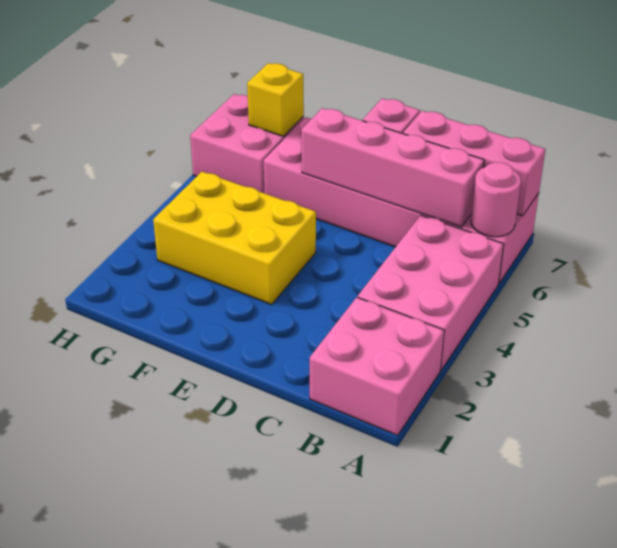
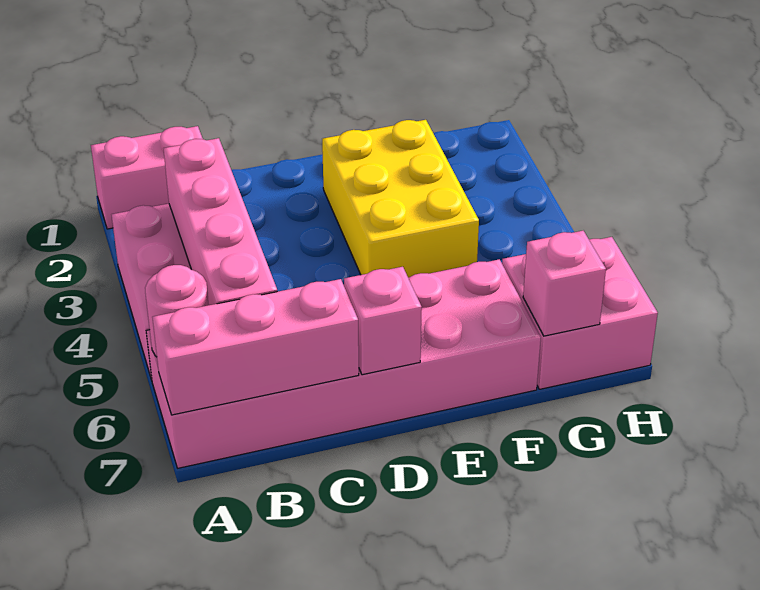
pink brick A1:B2 level 1 -> pink brick A1:B1 level 1
pink brick B6:E6 level 2 -> pink brick B3:B6 level 2
yellow brick E3:G4 level 1 -> yellow brick E2:F4 level 1
yellow brick G7 level 2 -> pink brick G7 level 2

